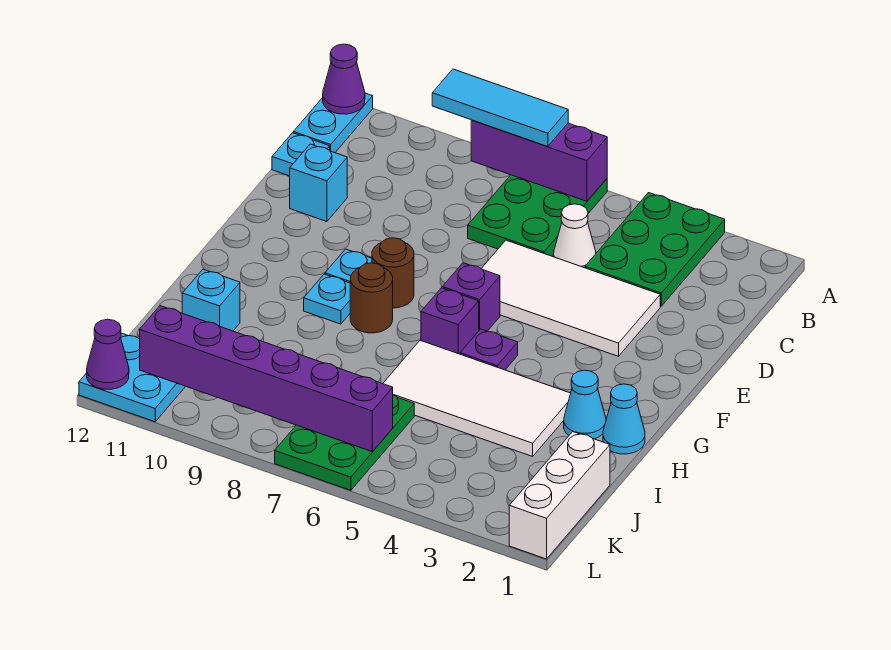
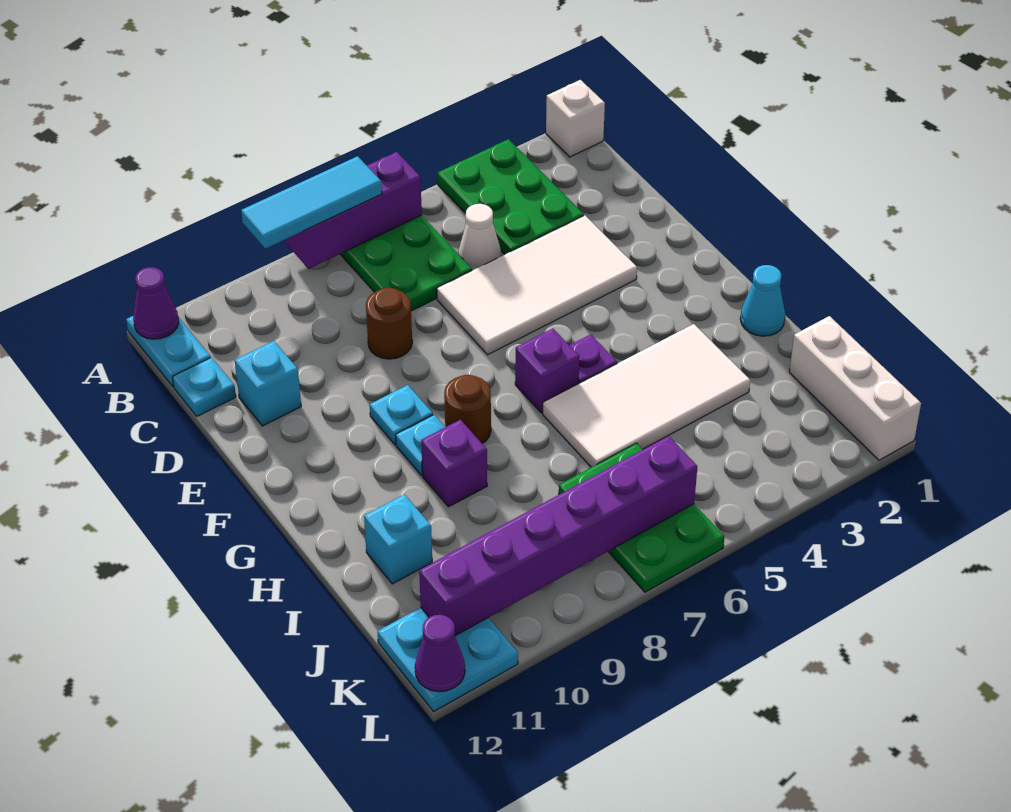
none -> white brick A1 level 1
purple brick F6 level 1 -> purple brick H9 level 1
brown round brick F8 level 1 -> brown round brick D8 level 1
cyan cone H2 level 1 -> none

